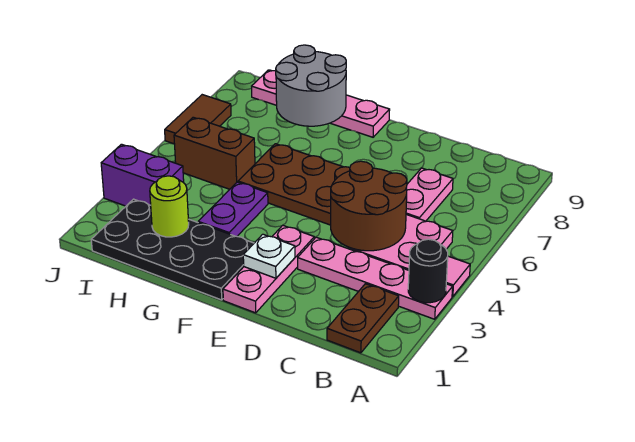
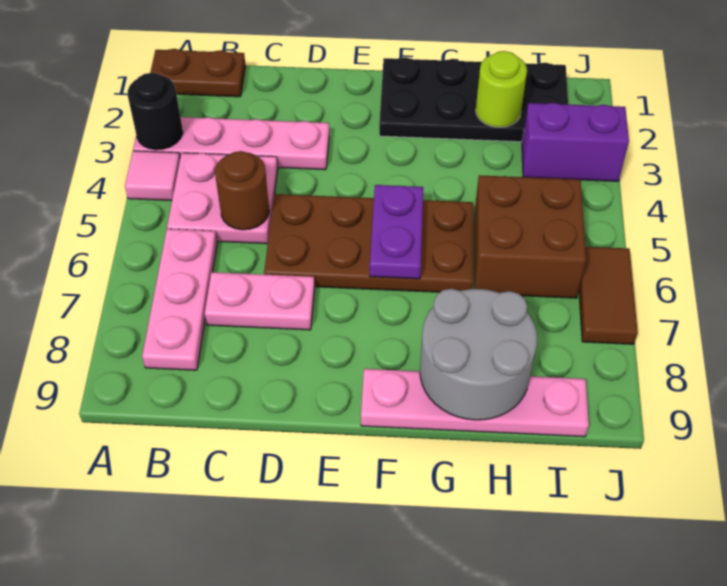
brown plate B1:B2 level 1 -> brown plate A1:B1 level 1
brown round brick C4:D5 level 2 -> brown round brick C5 level 2
pink plate C6:C7 level 1 -> pink plate C7:D7 level 1
pink plate E1:E3 level 1 -> pink plate B6:B8 level 1
white plate E2 level 2 -> none
purple plate G3:G4 level 1 -> purple plate F5:F6 level 2
brown brick H5:I5 level 1 -> brown brick H5:I6 level 1

